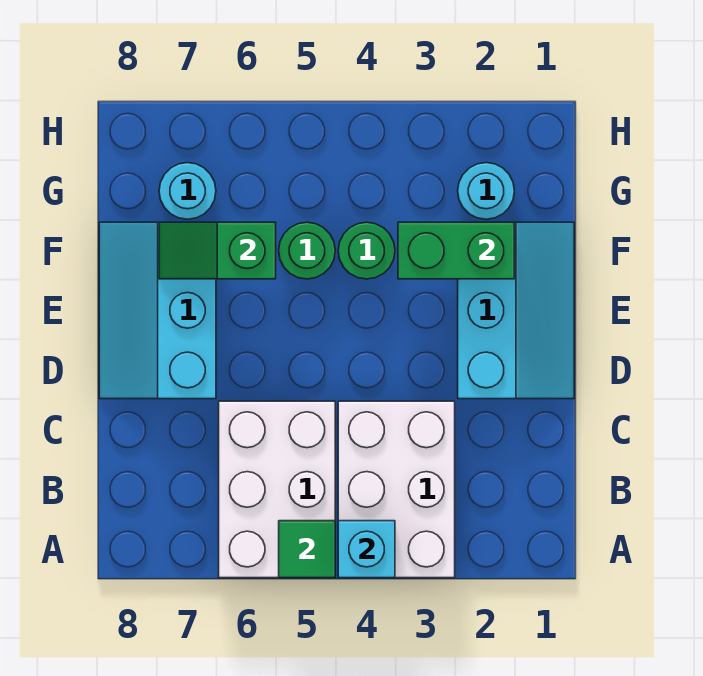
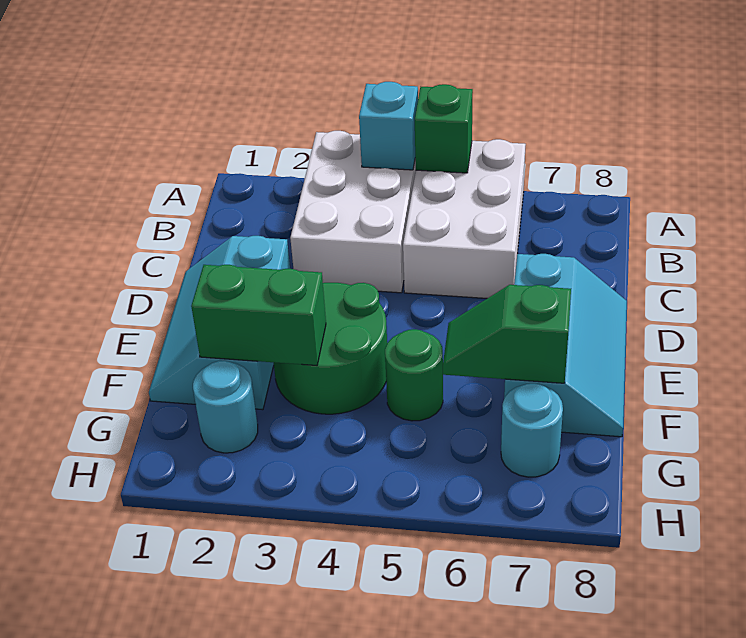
green tile A5 level 2 -> green brick A5 level 2
green round brick F4 level 1 -> green round brick E3:F4 level 1
green slope F6:F7 level 2 top 6 -> green slope F6:F7 level 2 top 7

